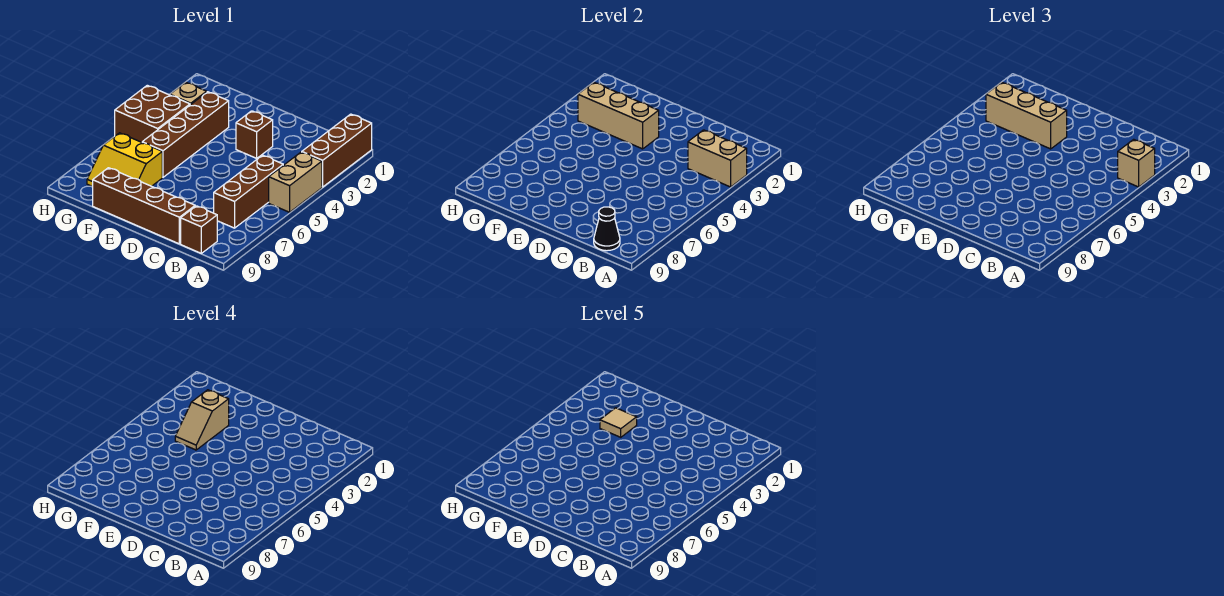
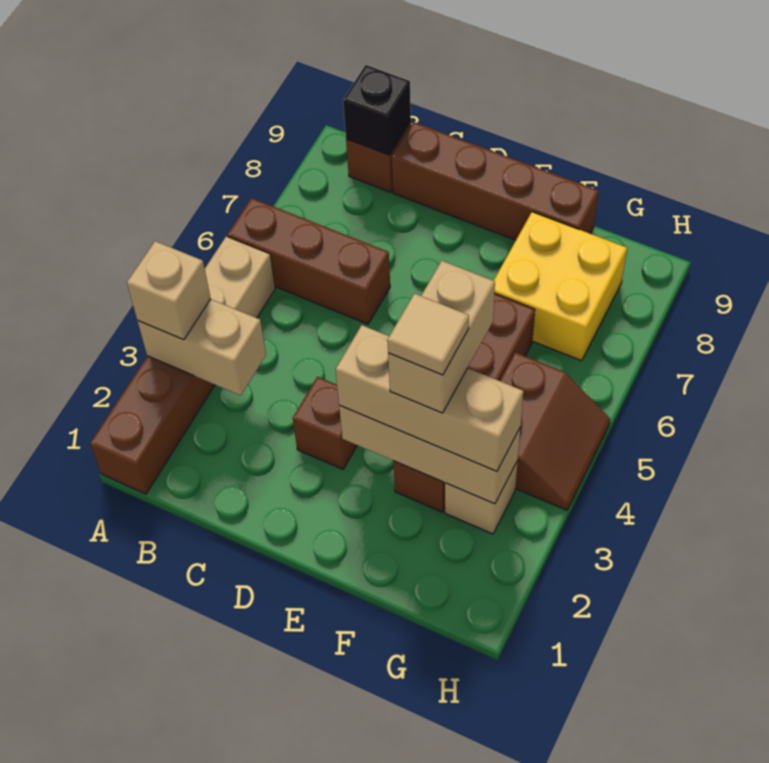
brown brick B5:B7 level 1 -> brown brick A6:C6 level 1
black cone B9 level 2 -> black brick B9 level 2
tan slope F3:F4 level 4 top 3 -> tan brick F3:F4 level 4
yellow slope F7:G8 level 1 top 7 -> yellow brick F7:G8 level 1
brown brick G4:H5 level 1 -> brown slope G4:H5 level 1 top G

